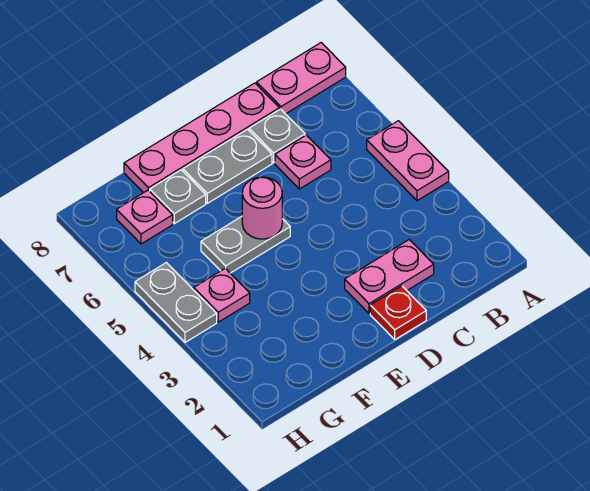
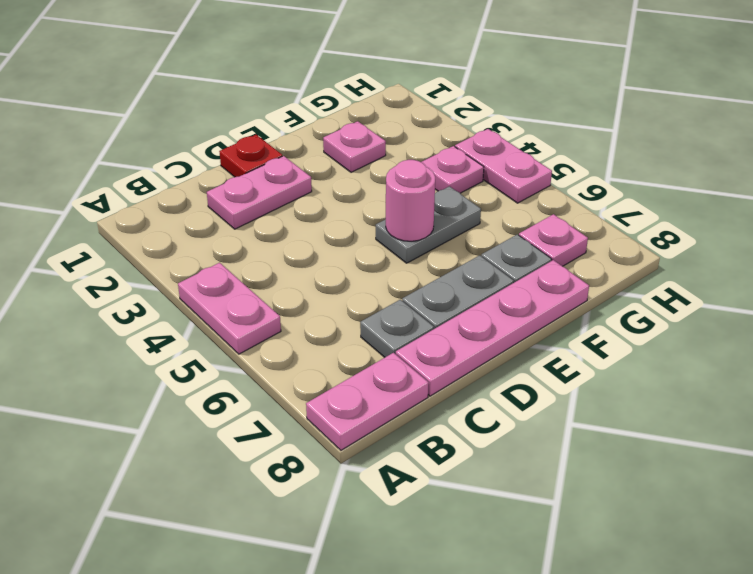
pink plate C6 level 1 -> pink plate F2 level 1
grey plate H4:H5 level 1 -> pink plate H4:H5 level 1

